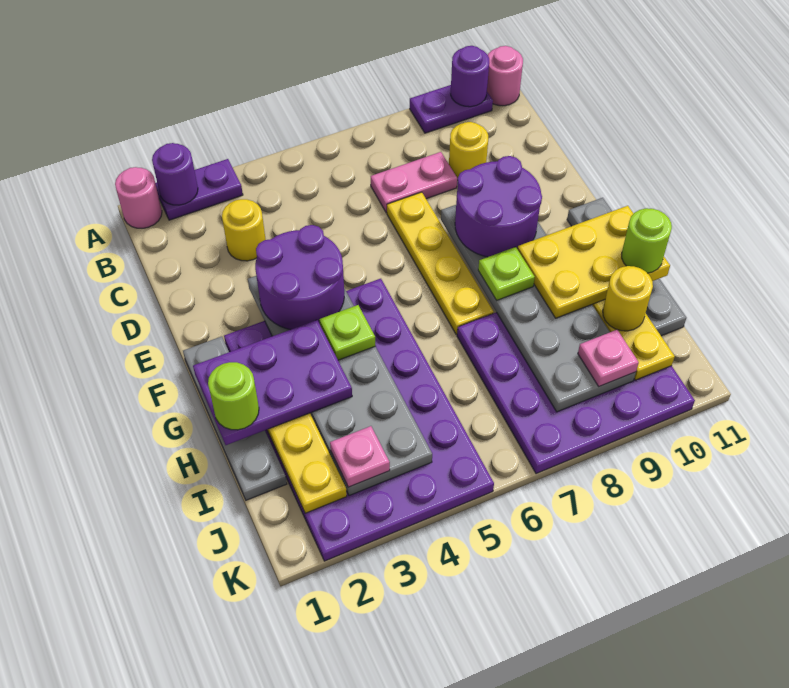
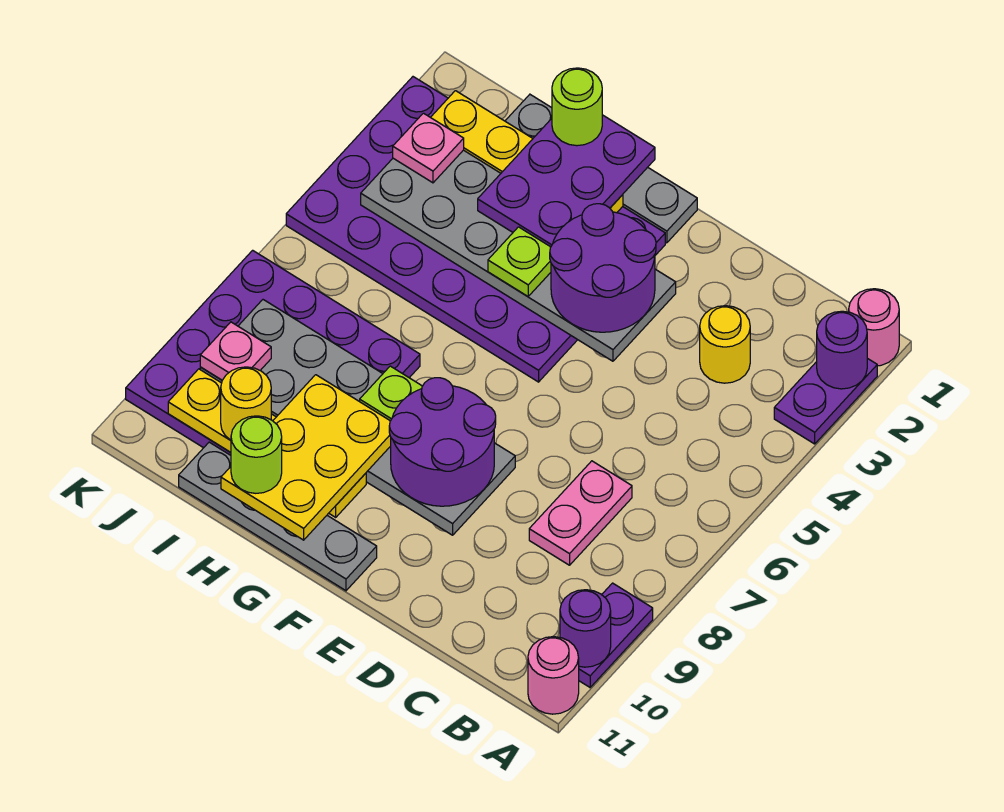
yellow round brick C9 level 1 -> none
yellow plate D7:G7 level 1 -> none

